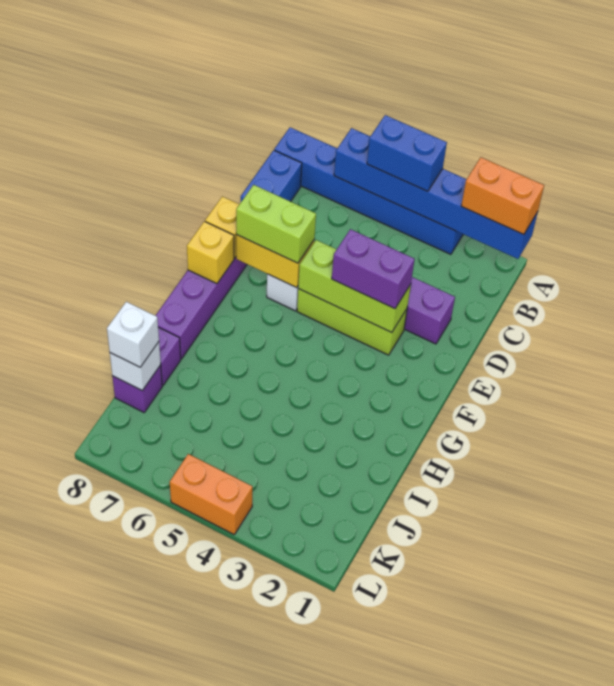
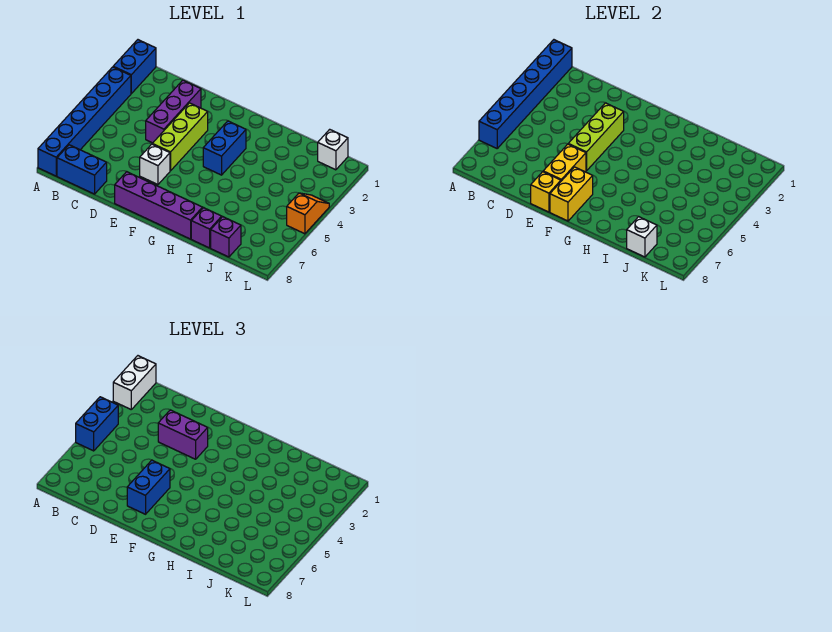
none -> blue brick A1:A2 level 1
orange brick A1:A2 level 3 -> white brick A1:A2 level 3
purple brick E3:E4 level 3 -> purple brick D3:E3 level 3
lime brick E6:E7 level 3 -> blue brick E6:E7 level 3
yellow brick F8 level 2 -> yellow brick F7:F8 level 2
none -> blue brick G3:G4 level 1
white brick J8 level 3 -> white brick K1 level 1
orange brick L4:L5 level 1 -> orange slope L4:L5 level 1 top 5

